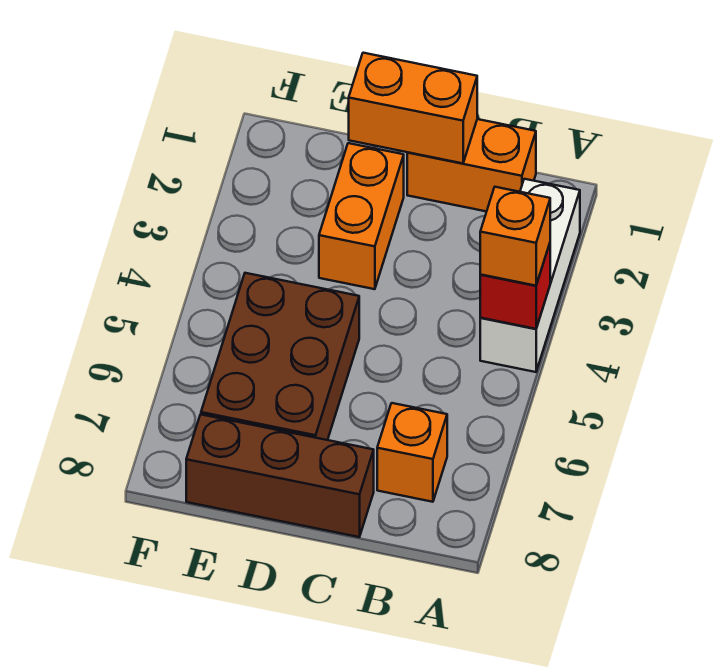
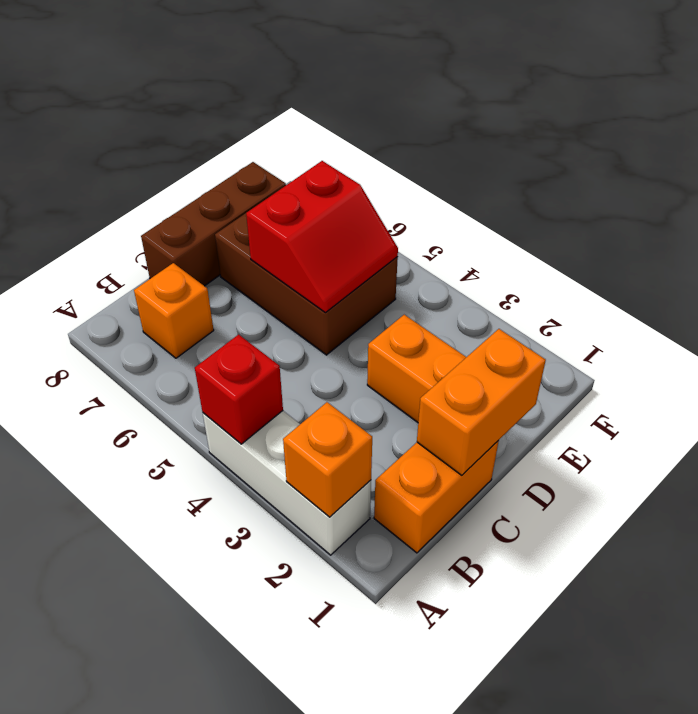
orange brick A4 level 3 -> orange brick A2 level 2
none -> red slope D5:E6 level 2 top 6

